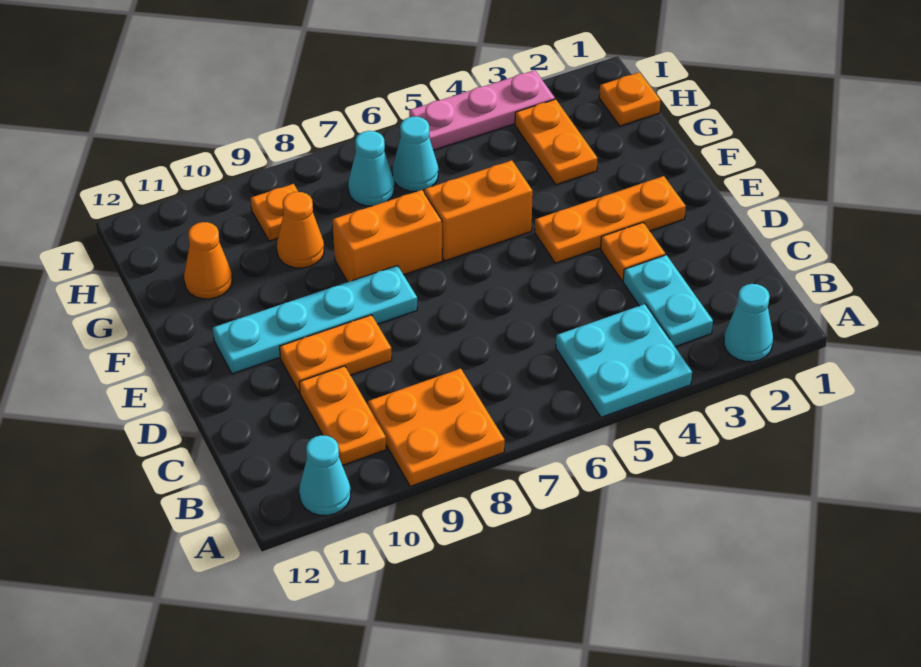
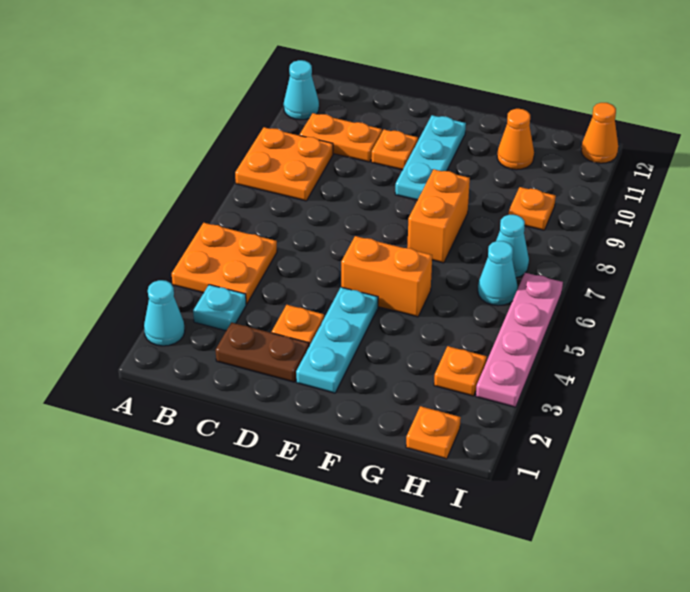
cyan plate A4:B5 level 1 -> orange plate A4:B5 level 1
cyan plate B3:C3 level 1 -> cyan plate B3 level 1
none -> brown plate C2:D2 level 1
orange plate D9:D10 level 1 -> orange plate D10 level 1
orange plate E2:E4 level 1 -> cyan plate E2:E4 level 1
cyan plate E8:E11 level 1 -> cyan plate E9:E11 level 1
orange brick F5:F6 level 1 -> orange brick E5:F5 level 1
orange plate G3:H3 level 1 -> orange plate H3 level 1
orange cone G9 level 1 -> orange cone I12 level 1
pink plate I3:I5 level 1 -> pink plate I3:I6 level 1

